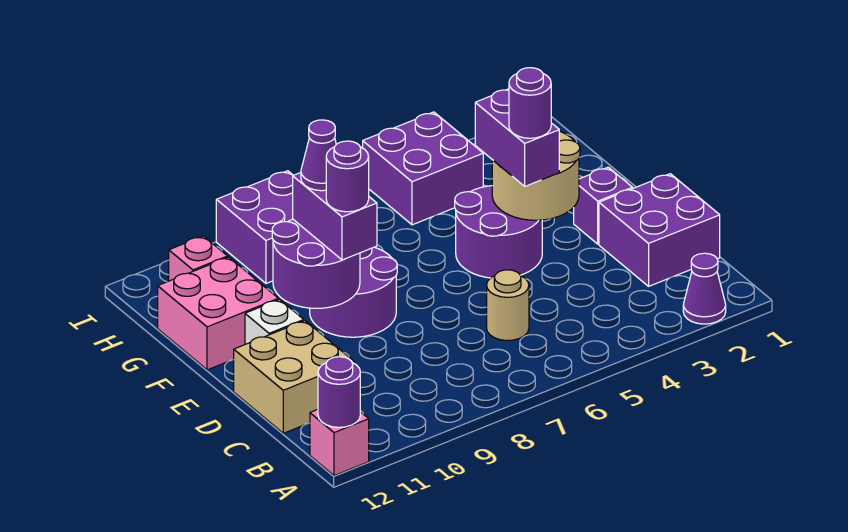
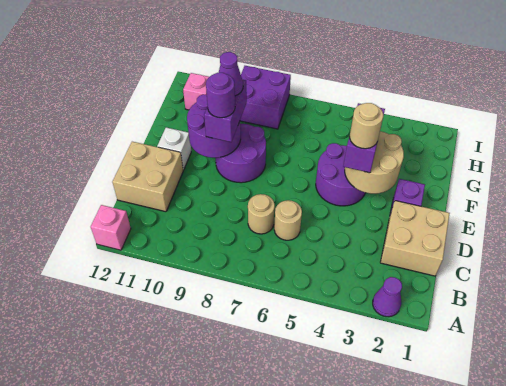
purple round brick A12 level 2 -> none
purple brick C1:D2 level 1 -> tan brick C1:D2 level 1
none -> tan round brick C7 level 1
purple round brick E4 level 4 -> tan round brick E4 level 4
pink brick F11:G12 level 1 -> none
purple brick H4:I5 level 1 -> none

